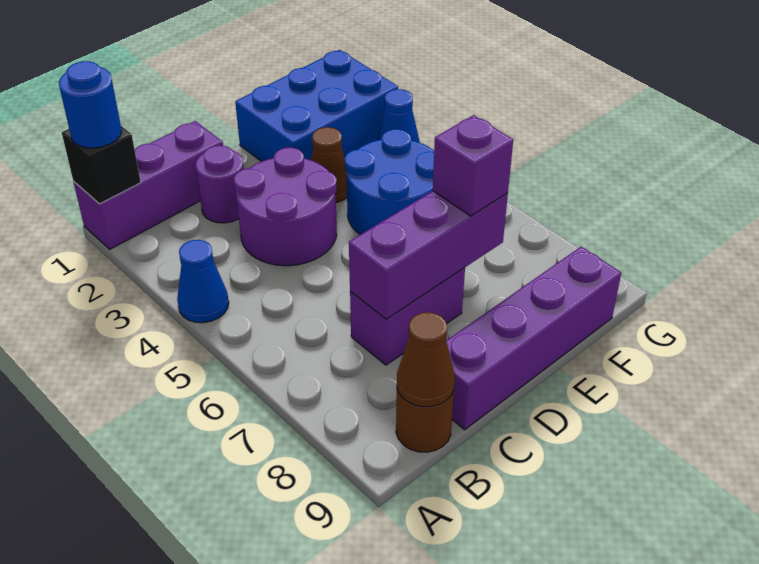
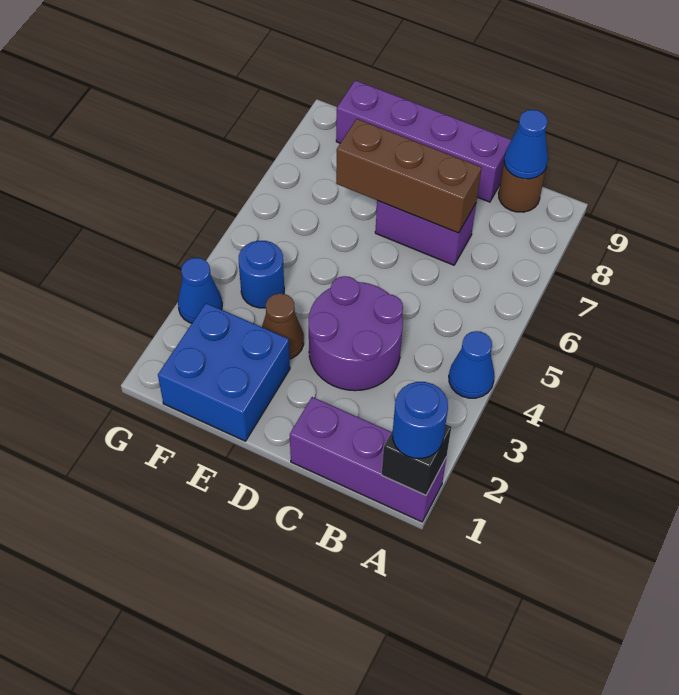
brown cone B9 level 2 -> blue cone B9 level 2
purple round brick C2 level 1 -> none
purple brick C7:E7 level 2 -> brown brick C7:E7 level 2
blue brick E1:G2 level 1 -> blue brick E1:F2 level 1
blue round brick E4:F5 level 1 -> blue round brick F4 level 1
purple brick E7 level 3 -> none

